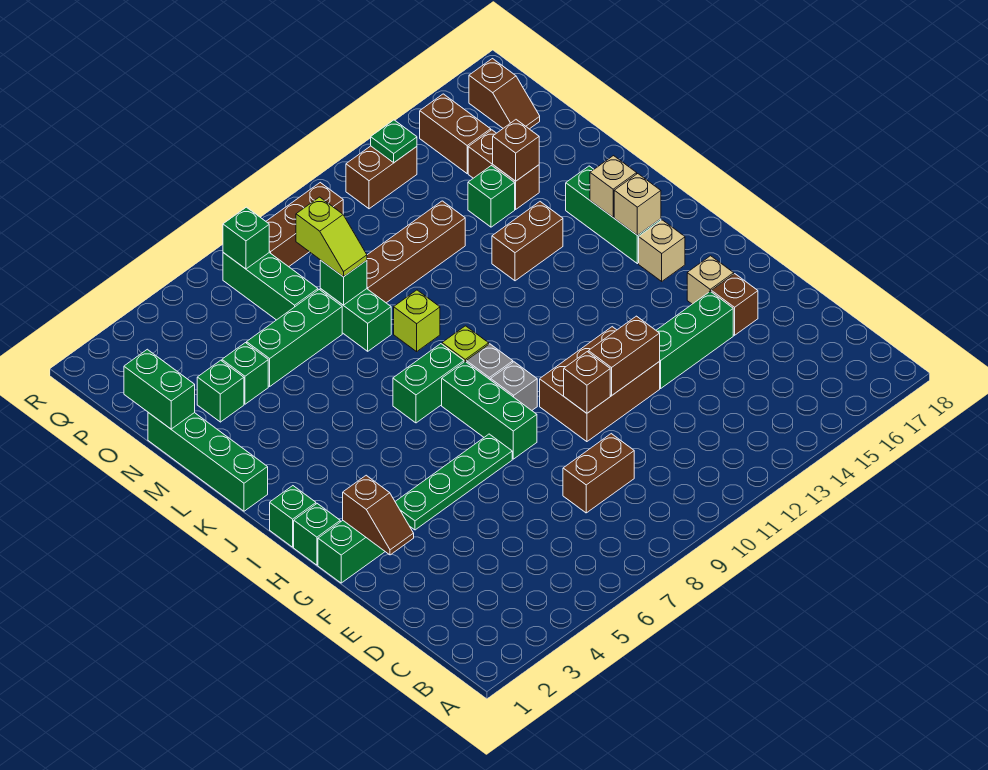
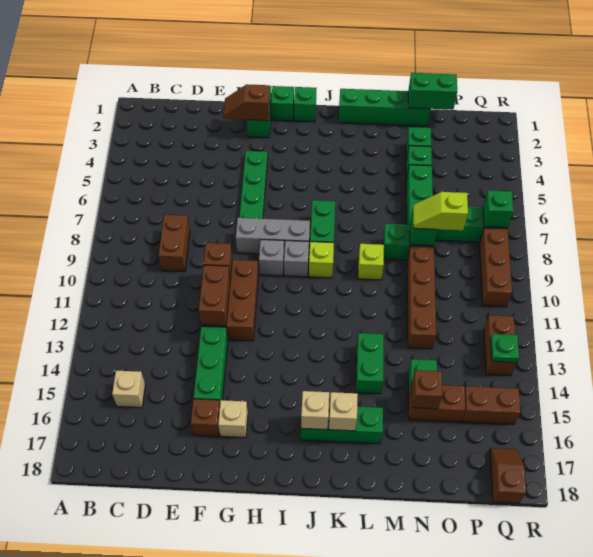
green brick G8:I8 level 1 -> grey brick G8:I8 level 1
tan brick I16 level 1 -> tan brick C15 level 1
brown brick L13:L14 level 1 -> green brick L13:L14 level 1
brown slope P17:Q17 level 1 top Q -> brown slope Q17:Q18 level 1 top 18

